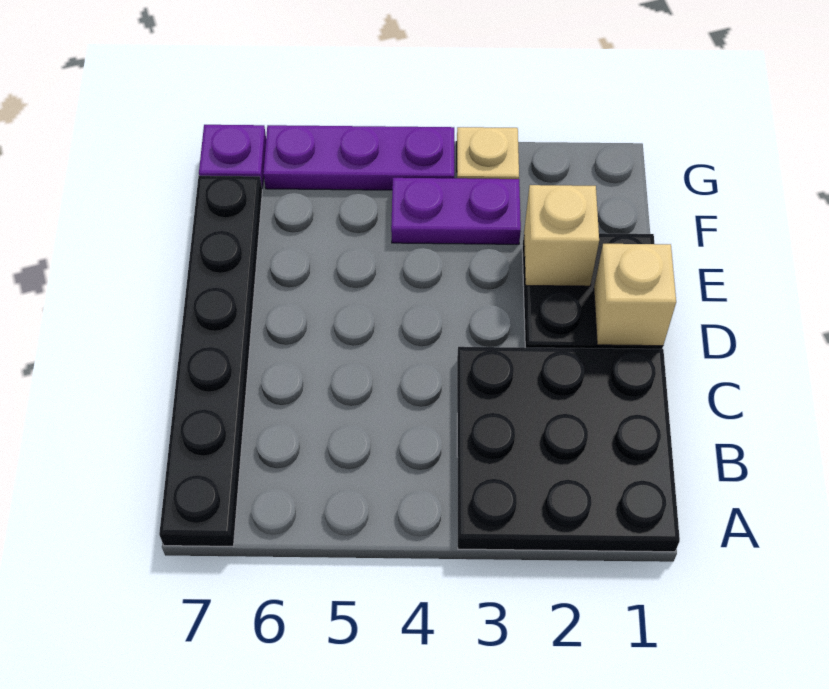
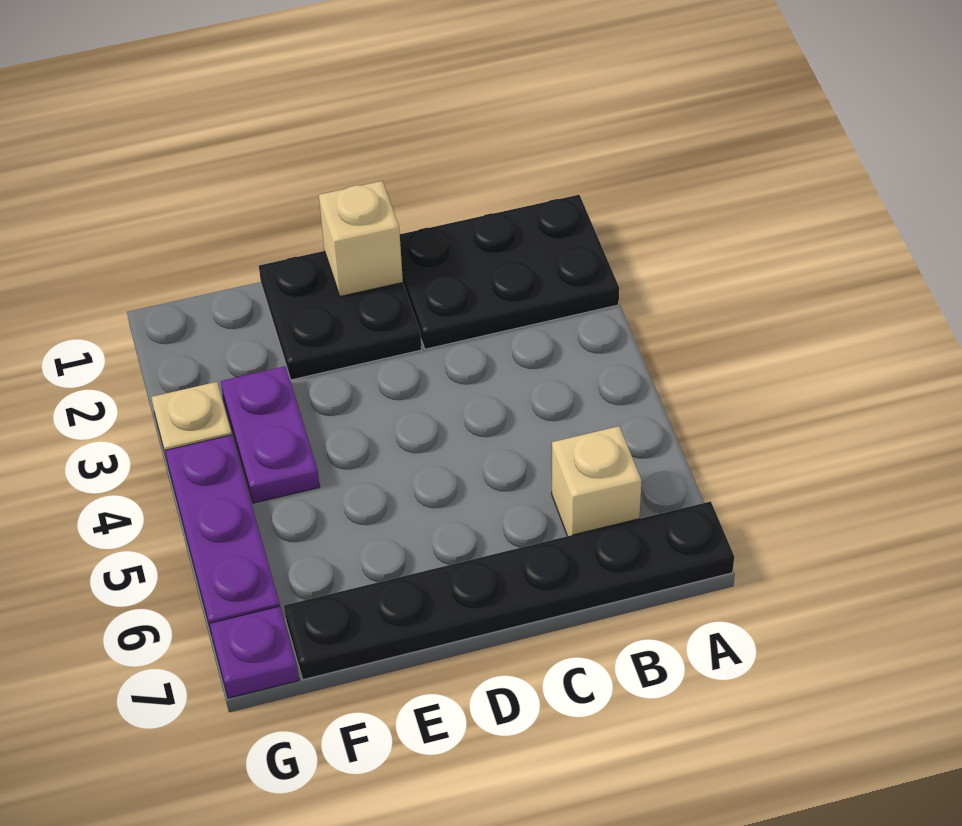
black plate A1:C3 level 1 -> black plate A1:C2 level 1
tan brick E2 level 2 -> tan brick B6 level 1

